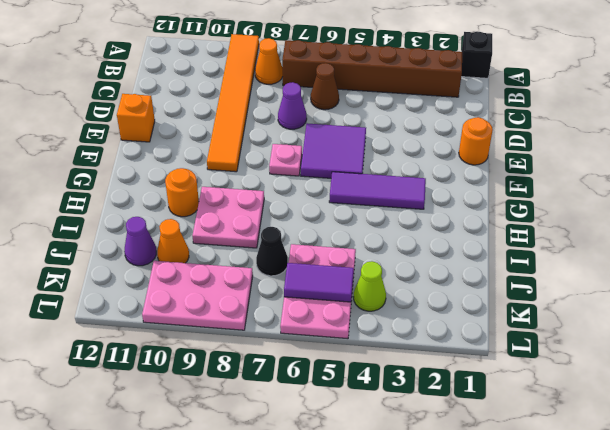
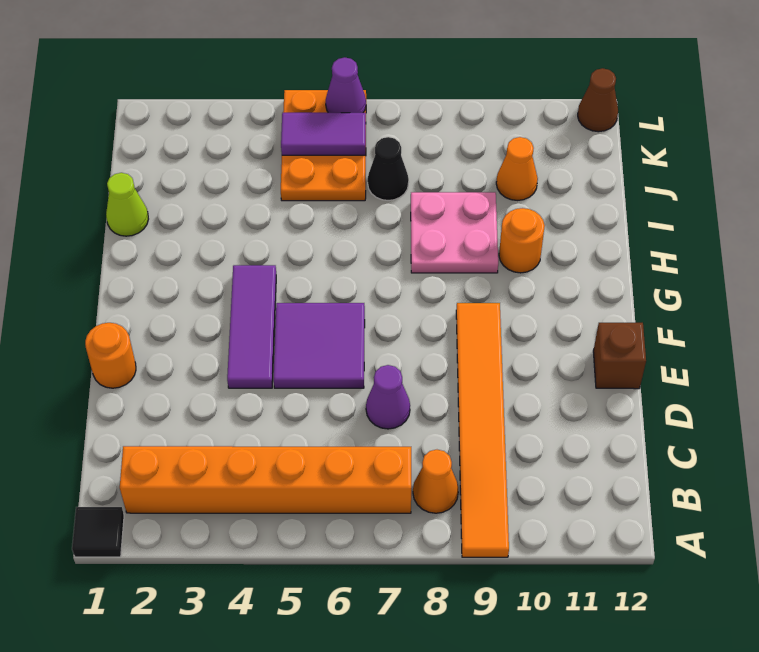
black brick A1 level 1 -> black tile A1 level 1
brown brick B2:B7 level 1 -> orange brick B2:B7 level 1
brown cone C6 level 1 -> brown cone L12 level 1
orange brick E12 level 1 -> brown brick E12 level 1
pink plate F7 level 1 -> none
purple tile G3:G5 level 1 -> purple tile E4:G4 level 1
pink plate J5:L6 level 1 -> orange plate J5:L6 level 1
purple cone J11 level 1 -> purple cone L6 level 2
lime cone K4 level 1 -> lime cone I1 level 1
pink plate K8:L10 level 1 -> none

